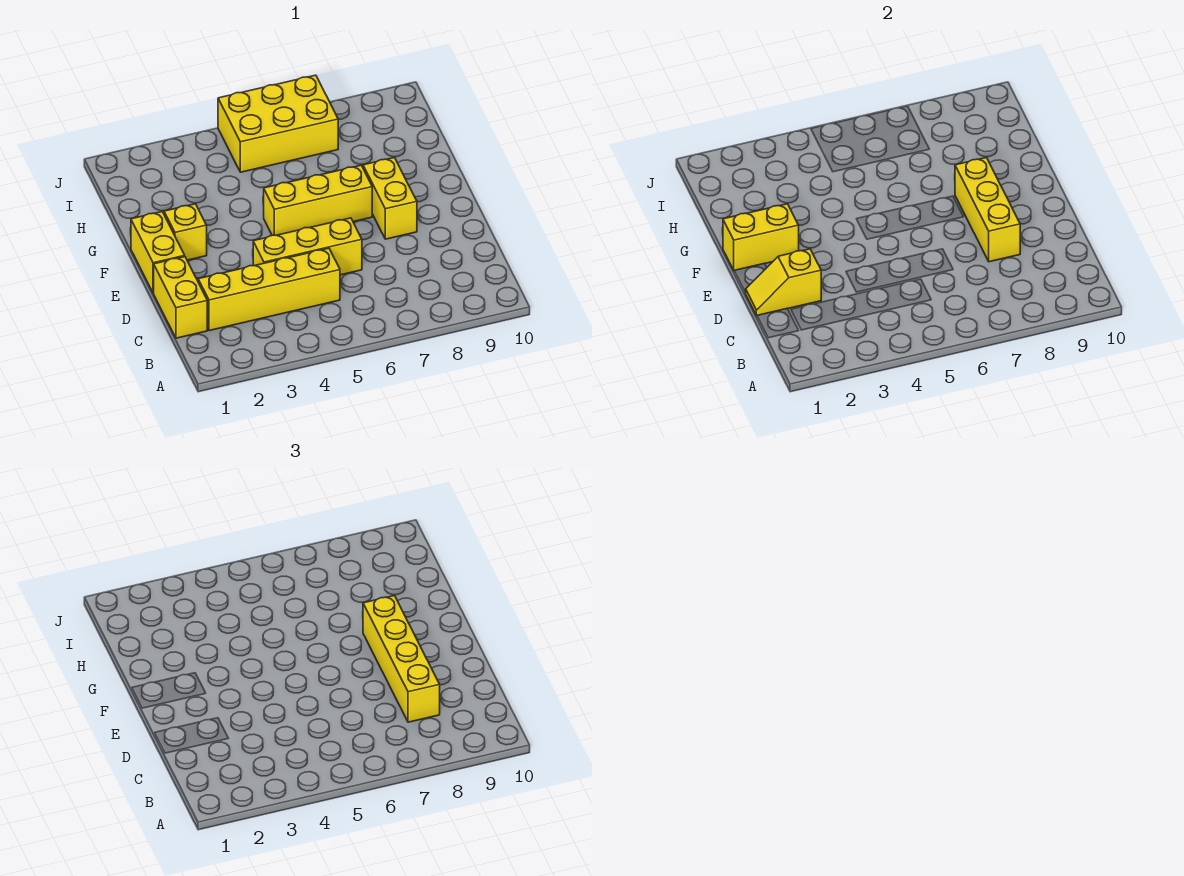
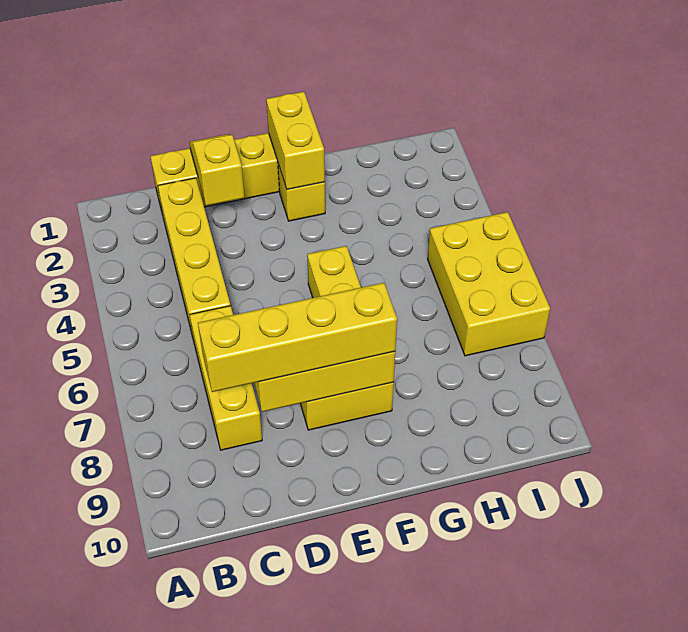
yellow brick D4:D6 level 1 -> yellow brick C6:C8 level 1

